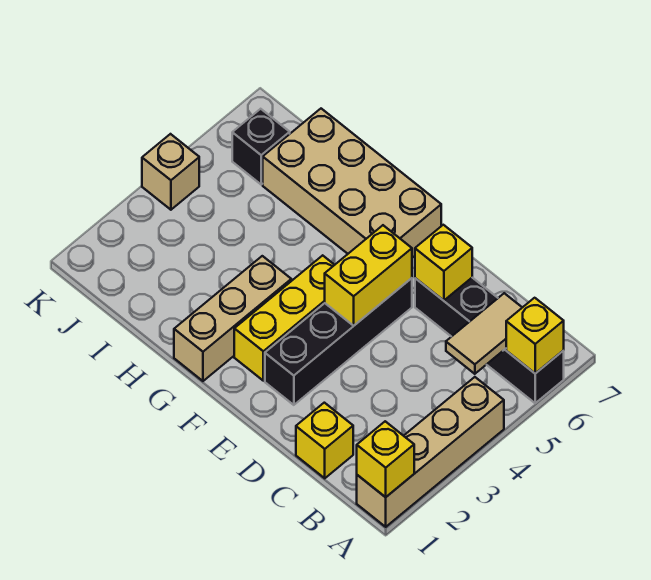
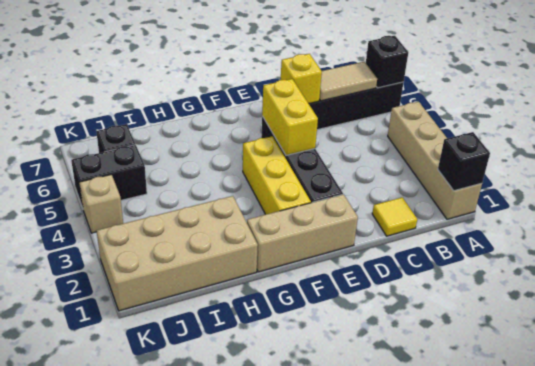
yellow brick A1 level 2 -> black brick A1 level 2
yellow brick A6 level 2 -> black brick A6 level 2
tan tile B5:B6 level 2 -> tan tile B6:C6 level 2
yellow brick C1 level 1 -> yellow tile C1 level 1
tan brick F6:I7 level 1 -> tan brick H1:K2 level 1
tan brick G1:G3 level 1 -> tan brick E1:G1 level 1
none -> black brick J5:K5 level 1

